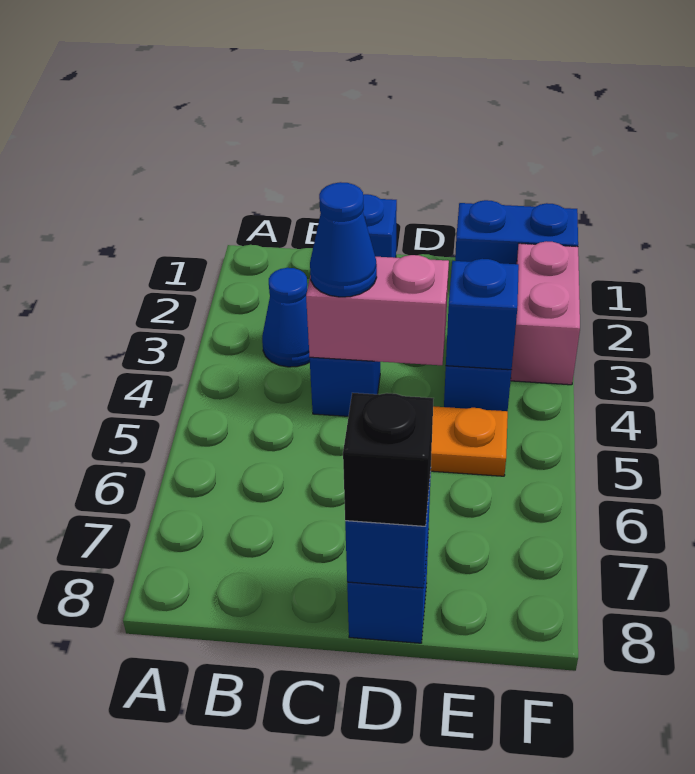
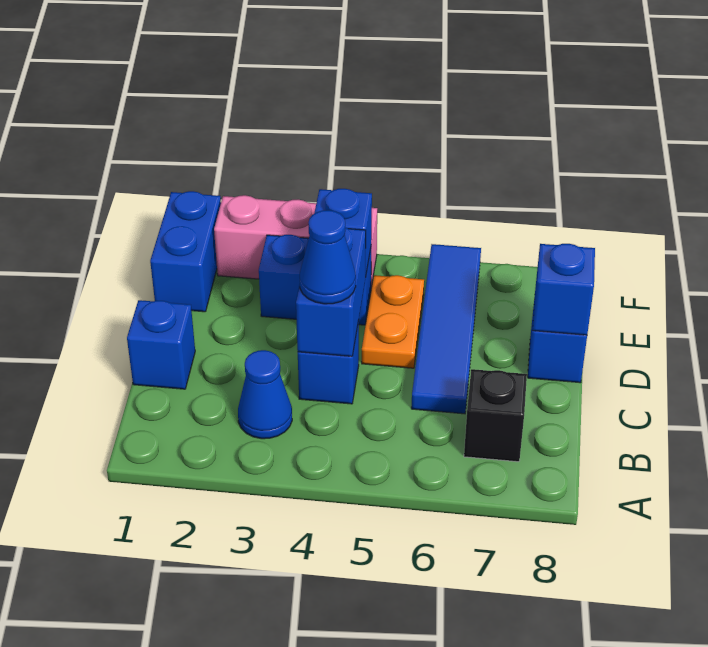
pink brick C4:D4 level 2 -> blue brick C4:D4 level 2
none -> blue tile C6:F6 level 1
black brick D8 level 3 -> black brick B7 level 1
pink brick F2:F3 level 1 -> pink brick F2:F4 level 1

